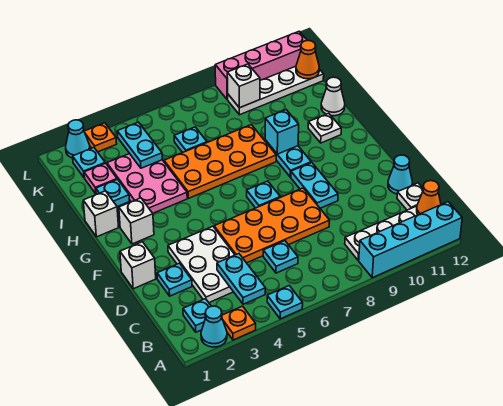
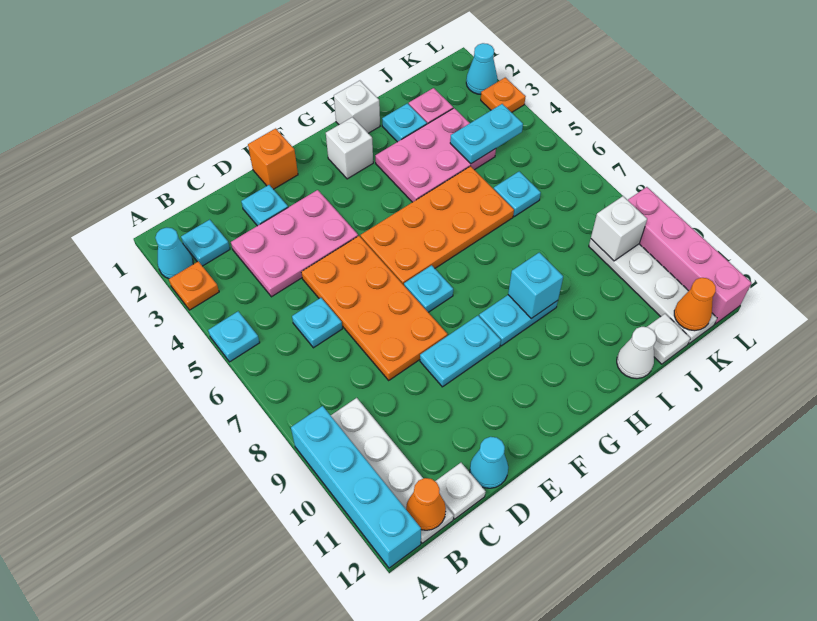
cyan plate B4:C4 level 2 -> none
white plate C3:E4 level 1 -> pink plate C3:E4 level 1
white brick E1 level 1 -> orange brick E1 level 1
orange plate H5:I8 level 1 -> orange plate F5:I6 level 1
white plate H11 level 1 -> white plate J12 level 1
cyan plate K2 level 1 -> none

